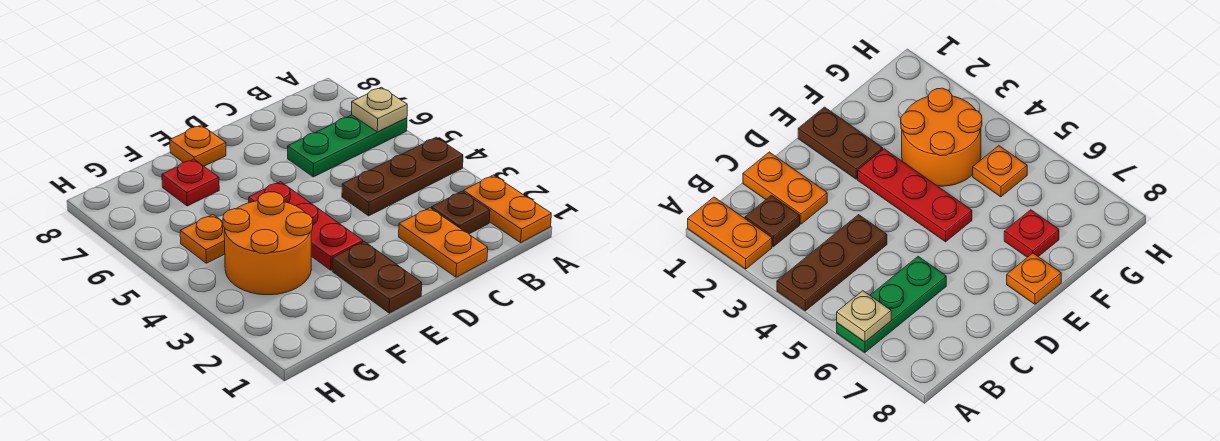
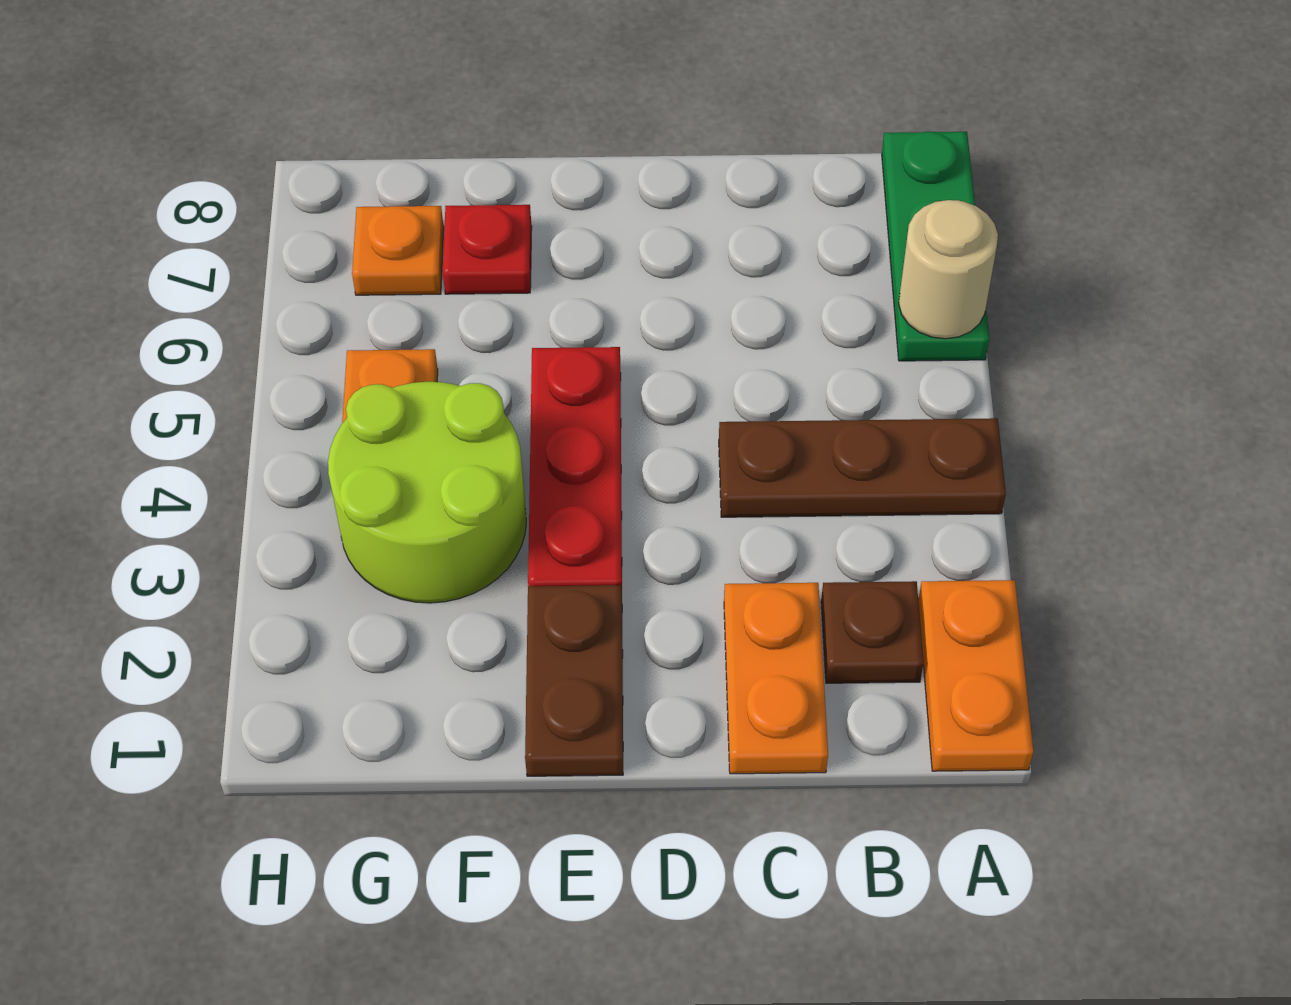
green plate A6:C6 level 1 -> green plate A6:A8 level 1
tan plate A6 level 2 -> tan round brick A6 level 2
orange plate E8 level 1 -> orange plate G7 level 1
orange round brick F3:G4 level 1 -> lime round brick F3:G4 level 1

